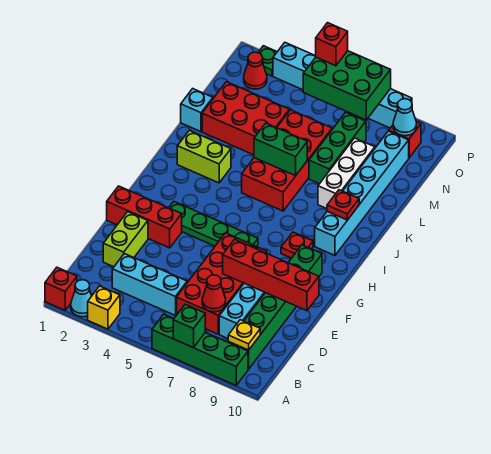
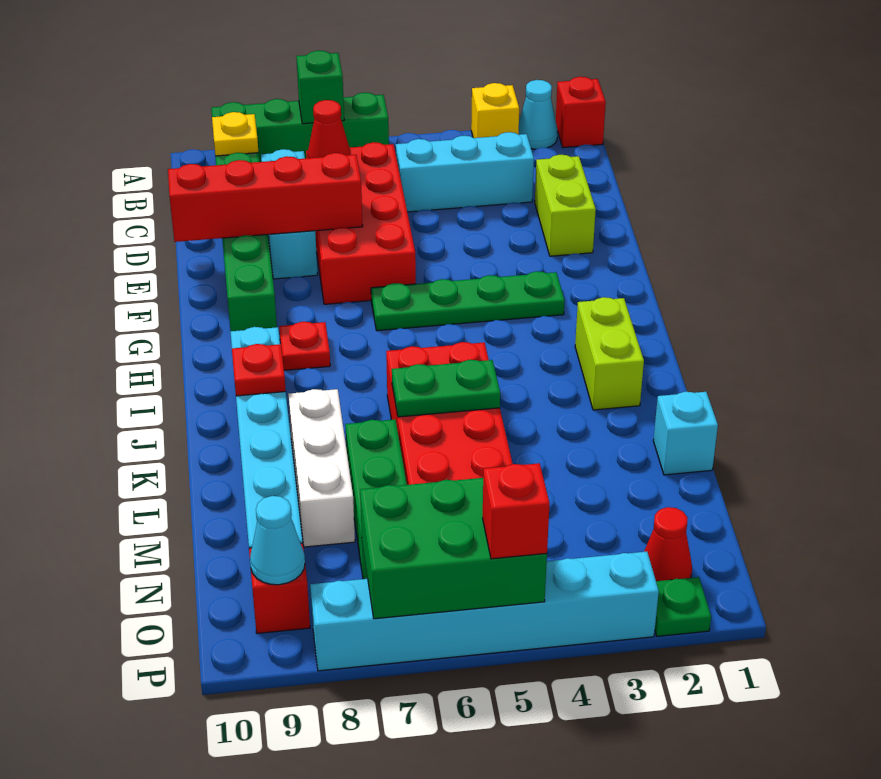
red brick F1:F3 level 1 -> none
lime brick J2:J3 level 1 -> lime brick I2:J2 level 1
green brick K5:K6 level 2 -> green plate K5:K6 level 2
red brick L2:M4 level 1 -> none

